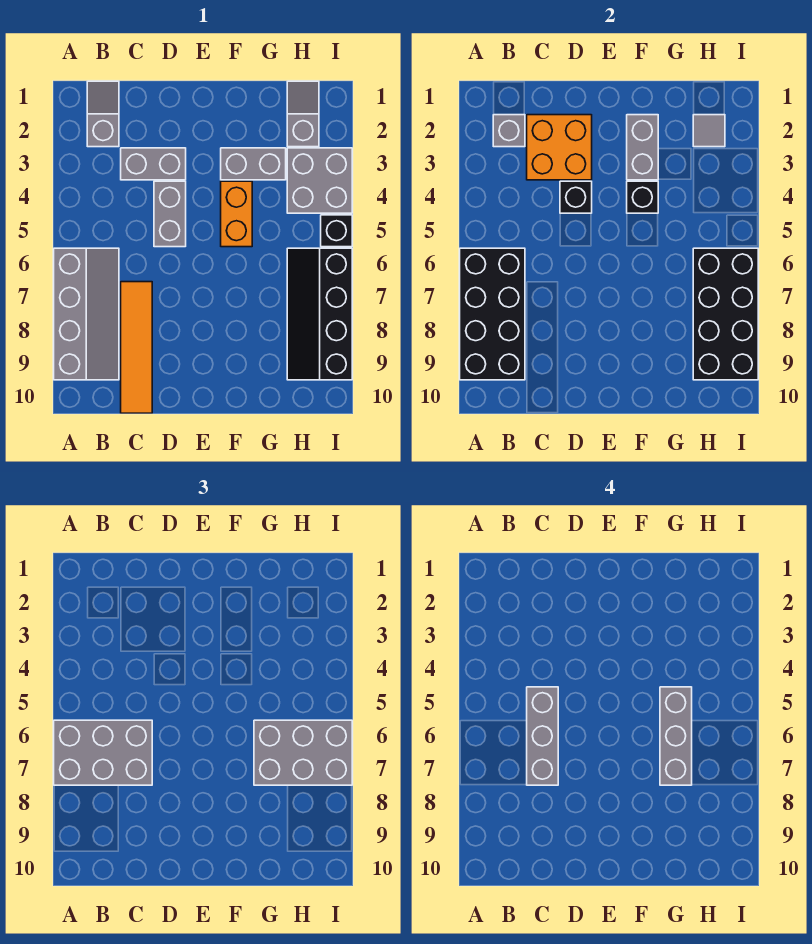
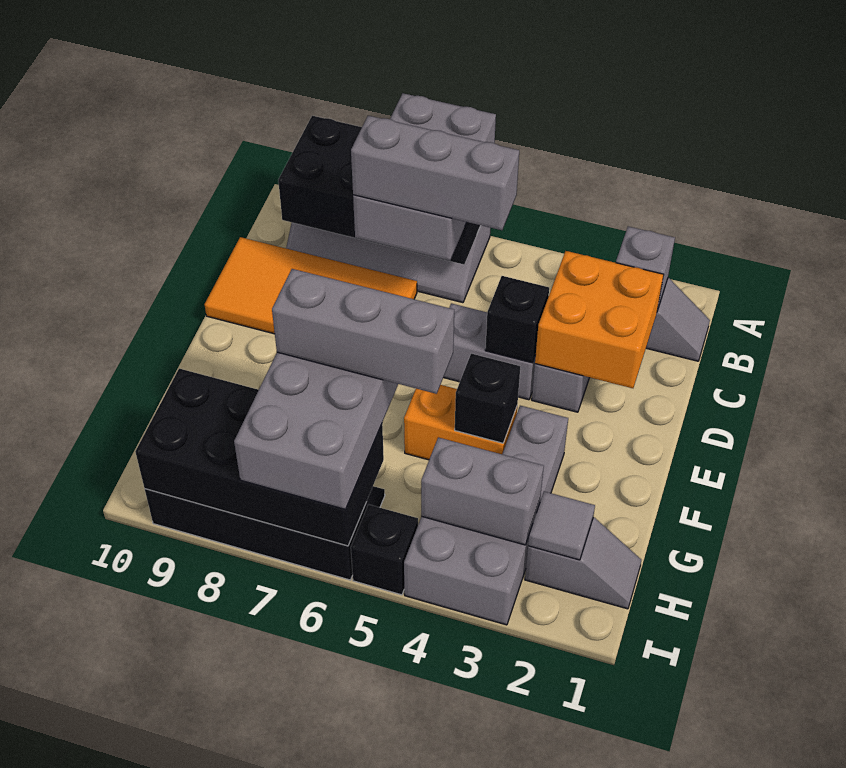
orange tile C7:C10 level 1 -> orange tile C7:D10 level 1
grey brick F2:F3 level 2 -> grey brick H3:H4 level 2

